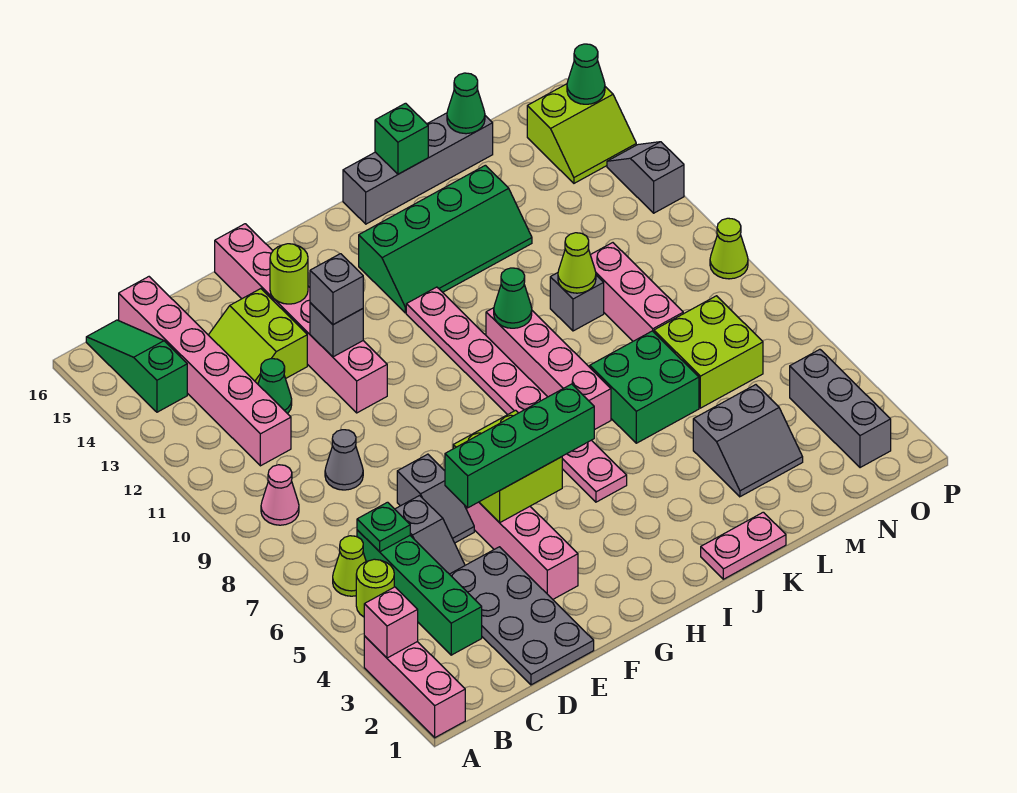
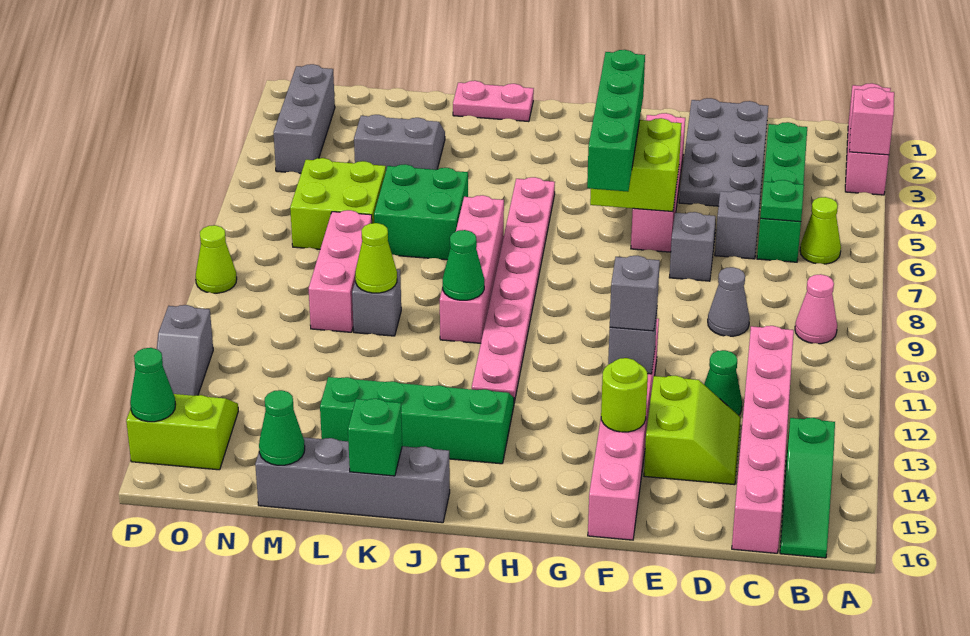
lime round brick B5 level 1 -> none
green brick E5:H5 level 3 -> green brick G4:G7 level 3

